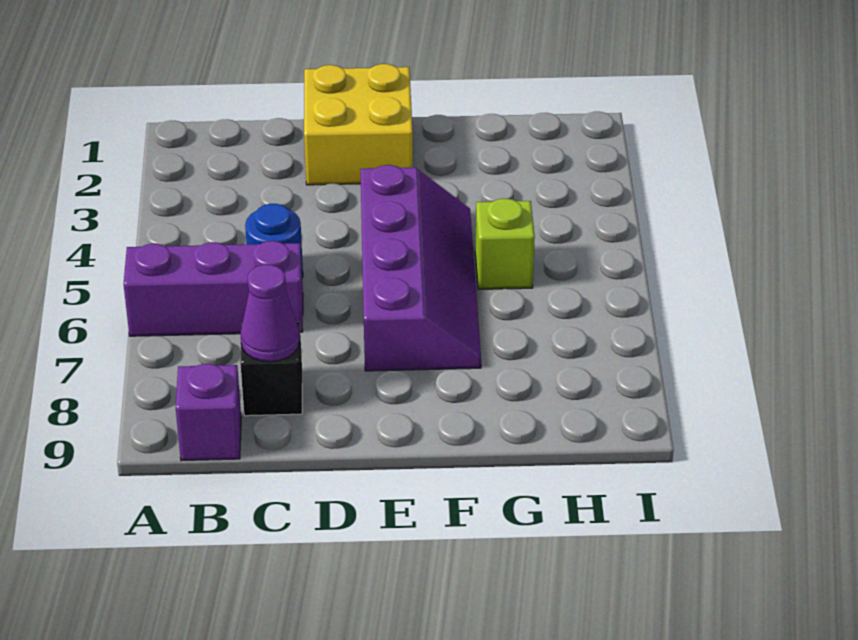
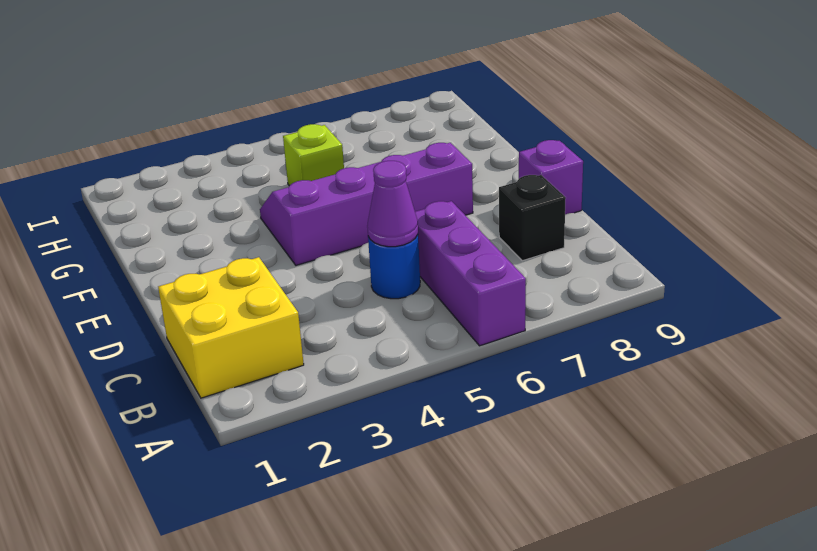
purple brick B9 level 1 -> purple brick D9 level 1
purple cone C8 level 2 -> purple cone C5 level 2
yellow brick D1:E2 level 1 -> yellow brick B1:C2 level 1

